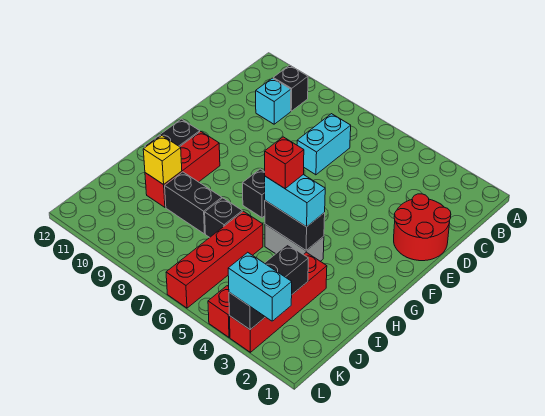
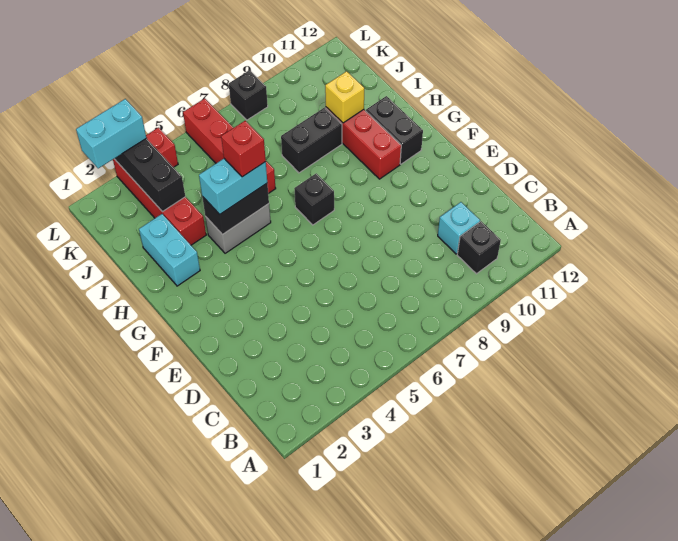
cyan brick C7:D7 level 1 -> cyan brick H2:I2 level 1
red round brick D1:E2 level 1 -> none
black brick I7 level 1 -> black brick L8 level 1

